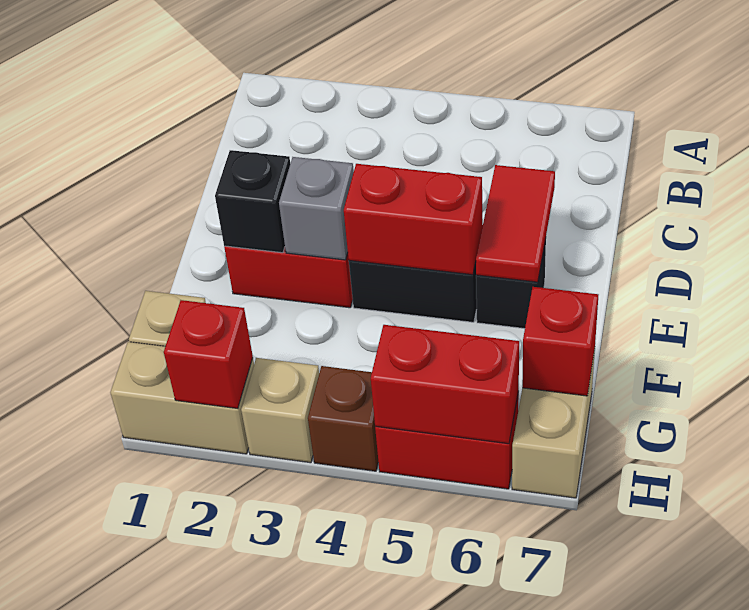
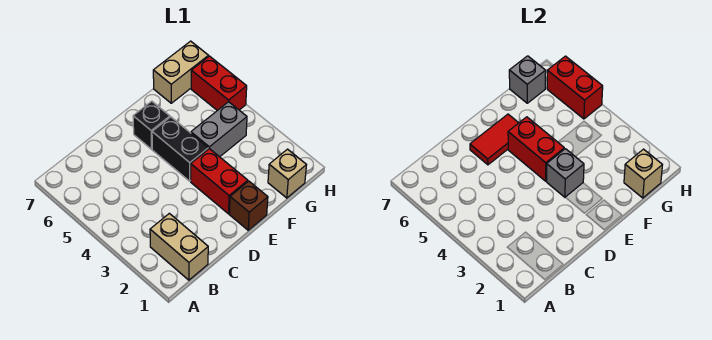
black brick E2 level 2 -> none
none -> grey brick F4:G4 level 1
red brick G7 level 2 -> grey brick G7 level 2
tan brick H1:H2 level 1 -> tan brick B1:B2 level 1
red brick H2 level 2 -> none
tan brick H3 level 1 -> tan brick G1 level 2
brown brick H4 level 1 -> brown brick E1 level 1

